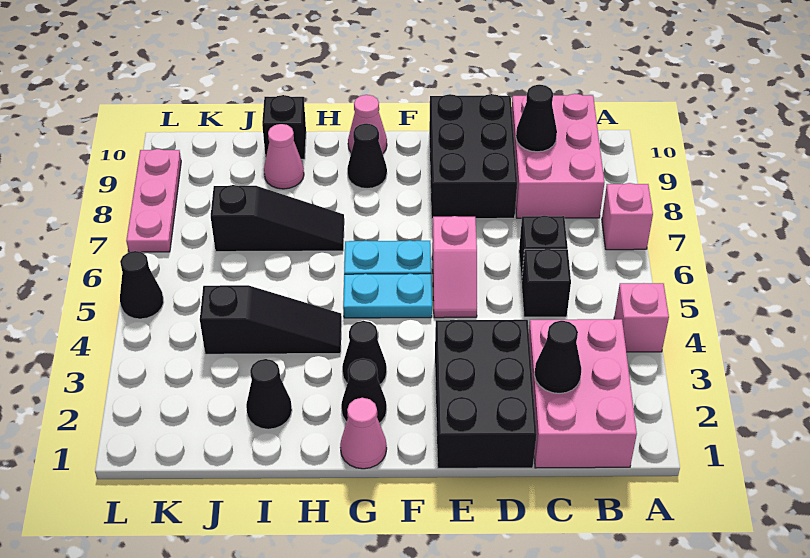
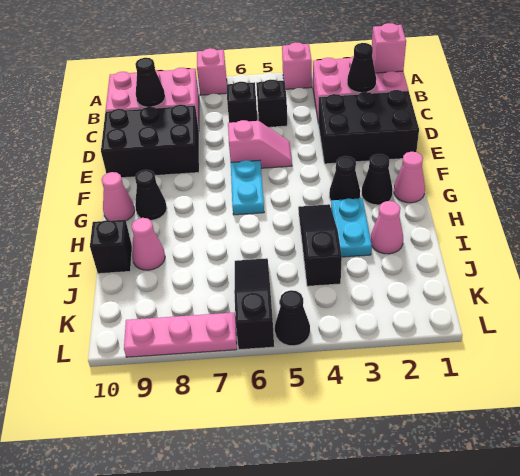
none -> pink brick B1 level 2
cyan plate F5:G5 level 1 -> cyan plate H3:I3 level 1
black slope H7:J7 level 1 top J -> black slope J6:L6 level 1 top L
black cone I2 level 1 -> pink cone I2 level 1

